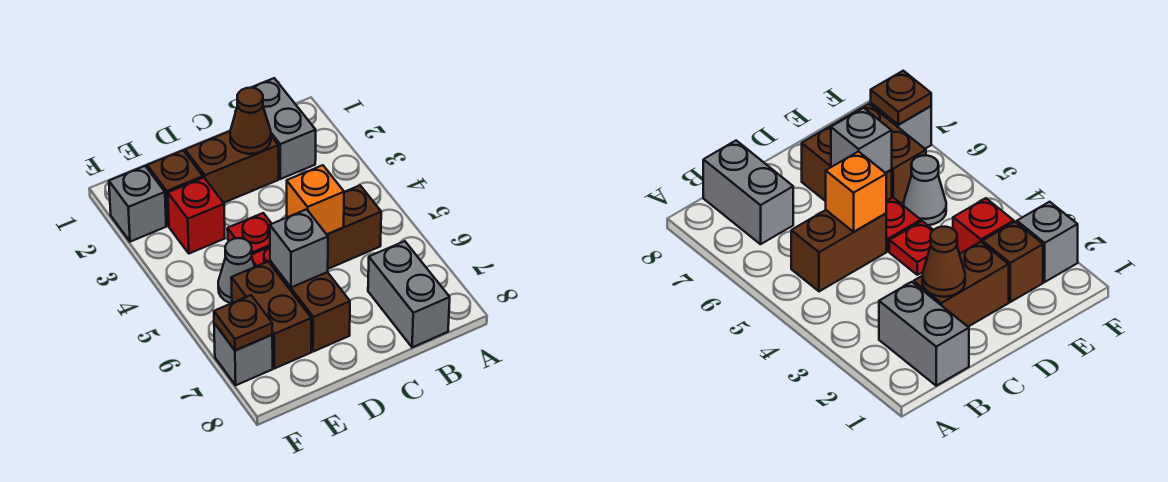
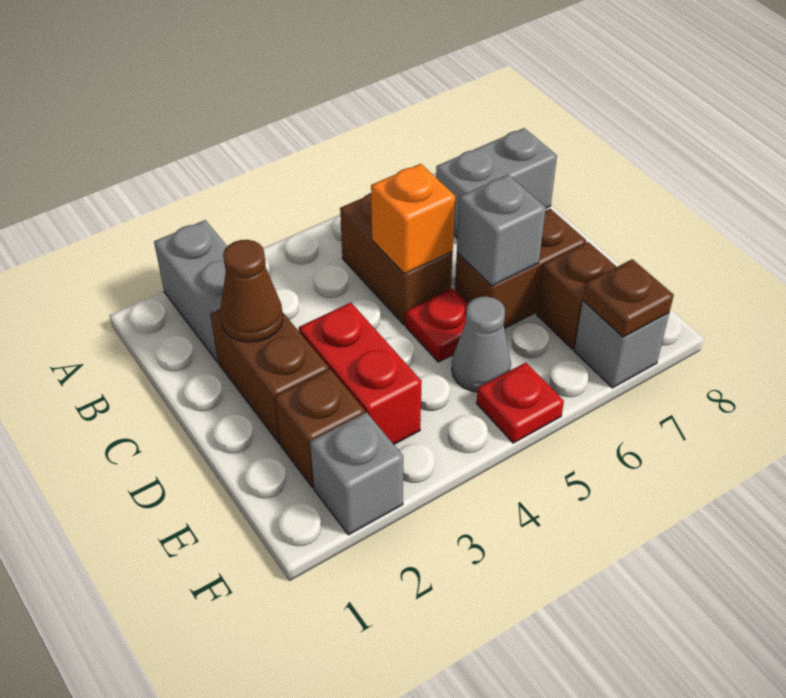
grey brick B1:B2 level 1 -> grey brick A2:B2 level 1
red plate D4 level 1 -> red plate F5 level 1
red brick E3 level 1 -> red brick D3:E3 level 1
brown brick E6:E7 level 1 -> brown brick E7 level 1

